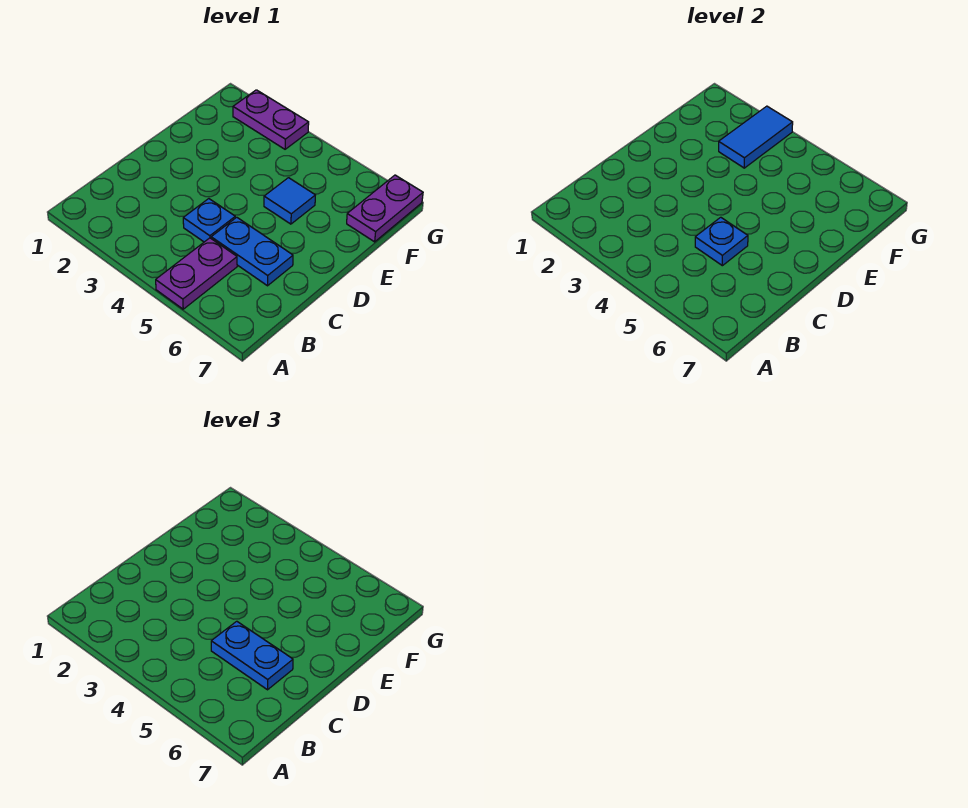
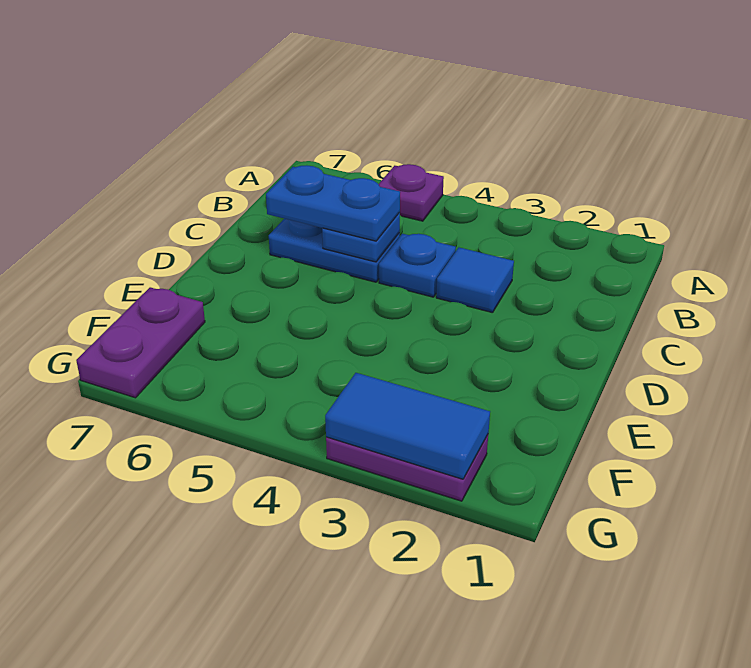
purple plate A5:B5 level 1 -> purple plate A5 level 1
blue tile E5 level 1 -> blue tile C3 level 1
blue tile F3:G3 level 2 -> blue tile G2:G3 level 2

